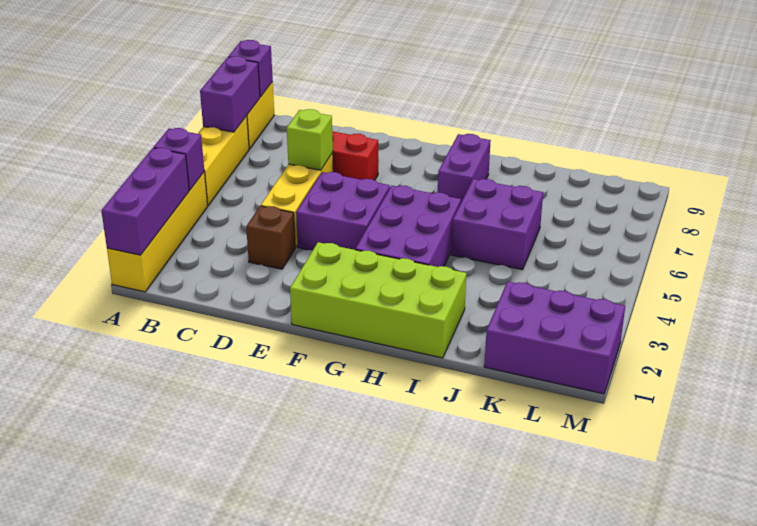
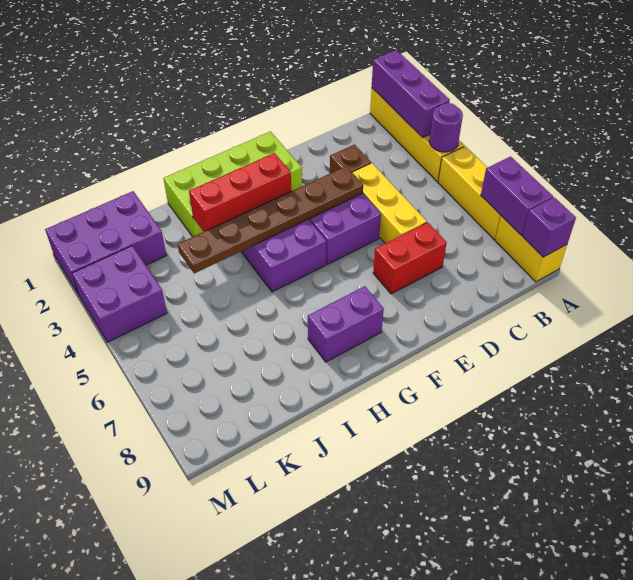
purple brick A4 level 2 -> purple round brick A4 level 2
lime brick D6 level 2 -> none
none -> brown plate E4:J4 level 2
none -> red brick G3:I3 level 2
purple brick H7:H8 level 1 -> purple brick G8:H8 level 1
purple brick I5:J6 level 1 -> purple brick L3:M4 level 1

